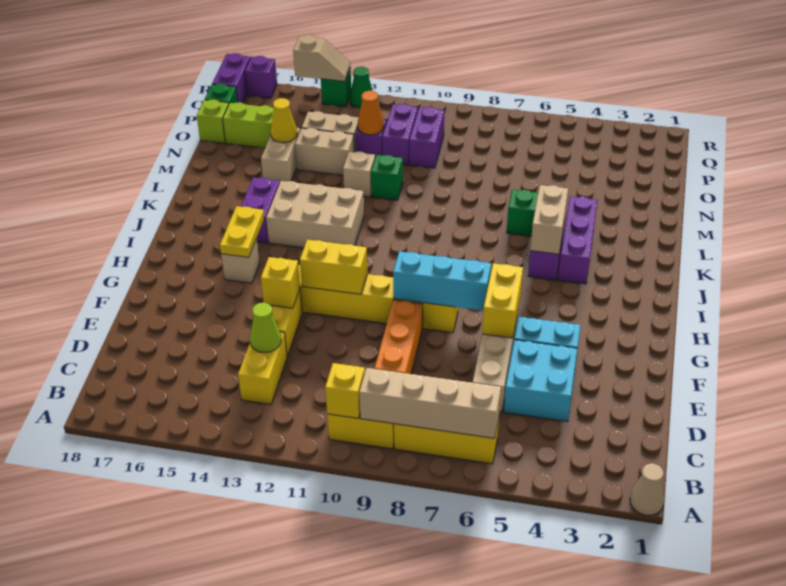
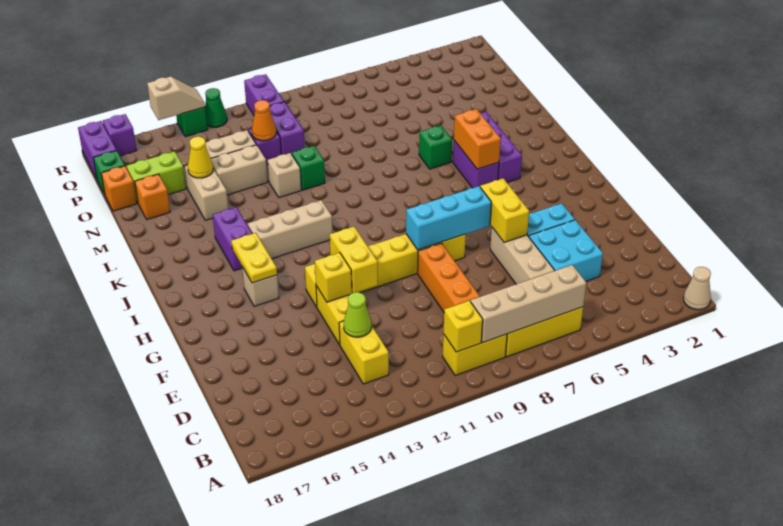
yellow brick G11:G12 level 2 -> yellow brick F12:G12 level 2
tan brick J5:K5 level 2 -> orange brick J5:K5 level 2
tan brick J12:K14 level 1 -> tan brick J12:J14 level 1
none -> orange brick N17 level 1
purple brick O10:P10 level 1 -> purple brick Q11:R11 level 1
lime brick O18 level 1 -> orange brick O18 level 1

